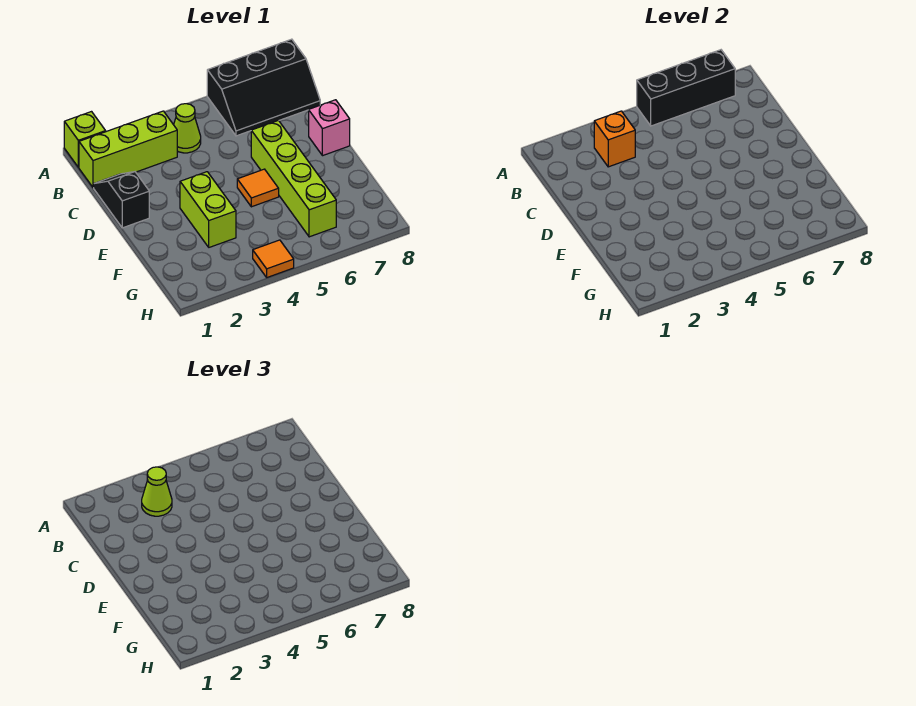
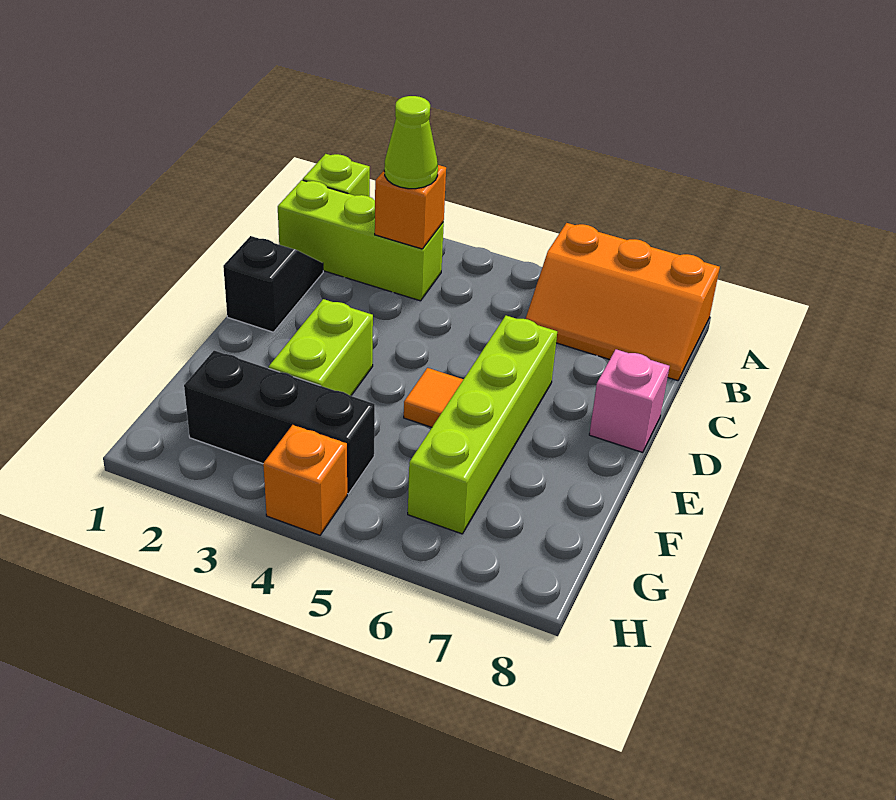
black brick A5:A7 level 2 -> black brick G2:G4 level 1
black slope A6:B8 level 1 top A -> orange slope A6:B8 level 1 top A
lime cone B4 level 1 -> none
orange tile H4 level 1 -> orange brick H4 level 1

